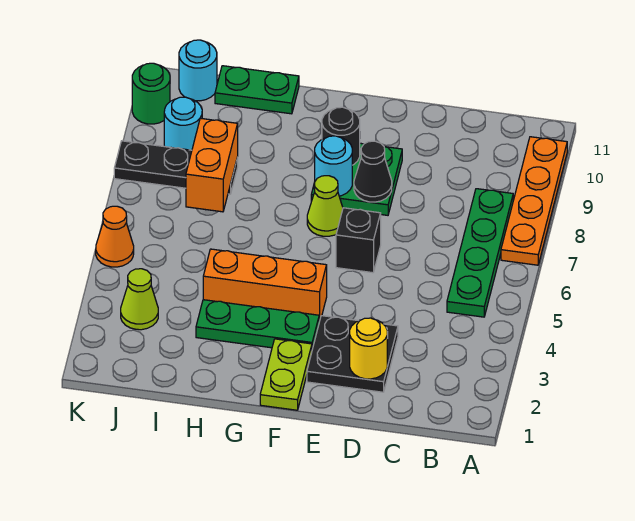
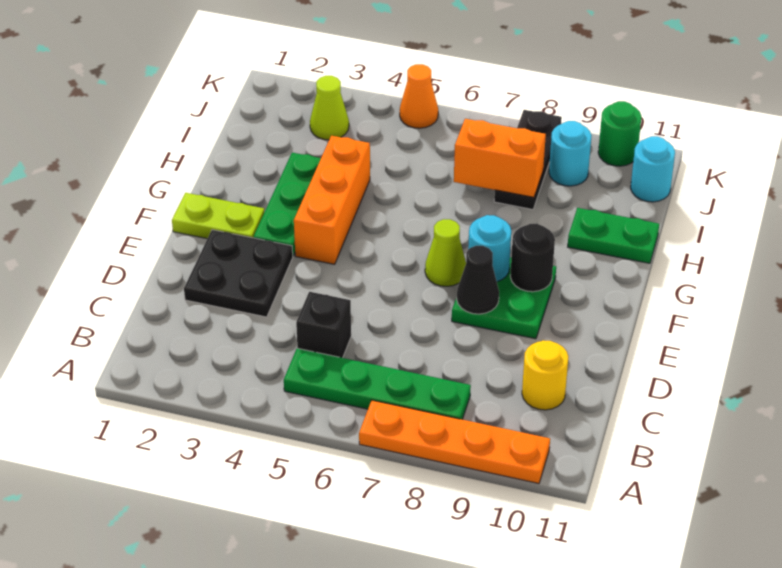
yellow round brick D2 level 2 -> yellow round brick C10 level 1
black brick E6 level 1 -> black brick C5 level 1
green plate H11:I11 level 1 -> green plate H10:H11 level 1

